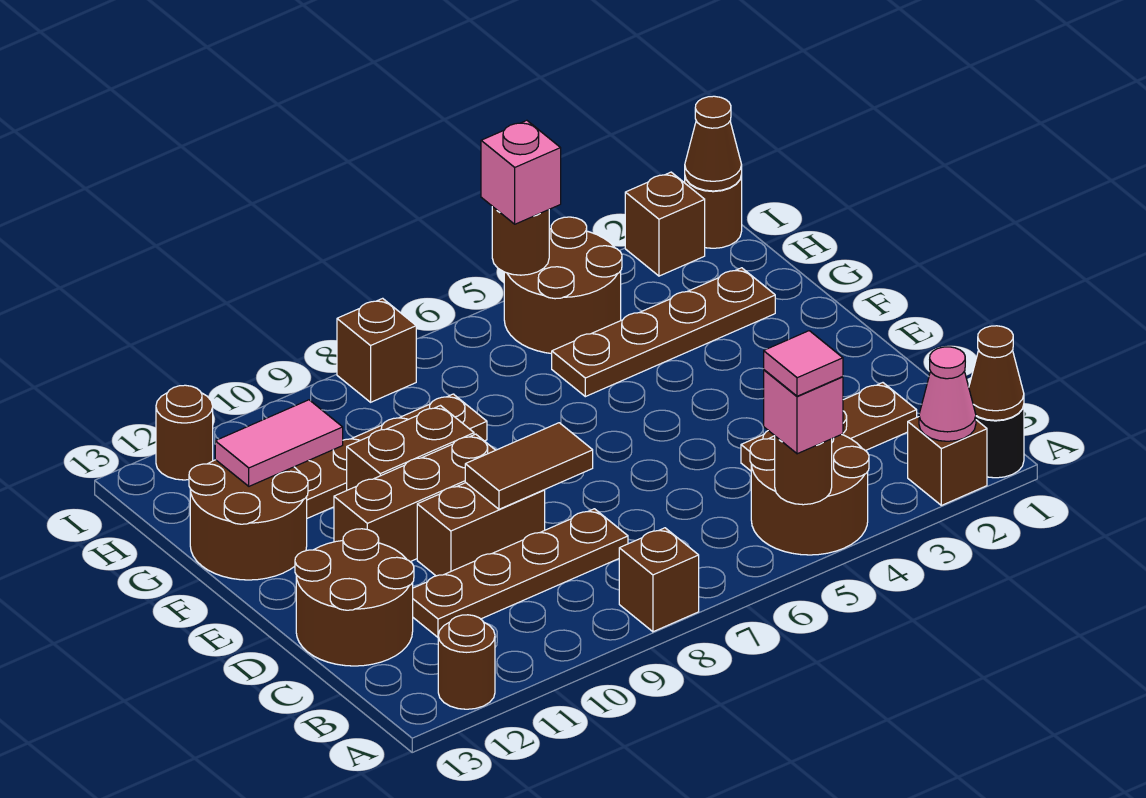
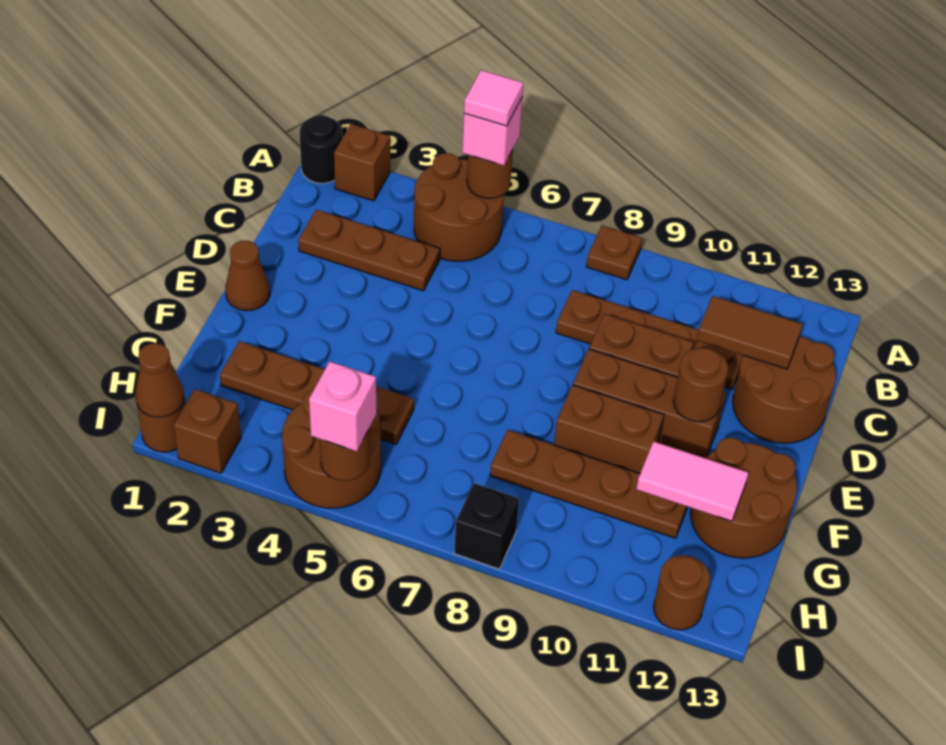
brown cone A1 level 2 -> brown cone E1 level 1
pink cone A2 level 2 -> none
brown brick A8 level 1 -> brown plate A8 level 1
brown round brick A12 level 1 -> brown round brick E11 level 2
brown tile D8:D9 level 2 -> brown tile C11:C12 level 2
brown brick I8 level 1 -> black brick I8 level 1

